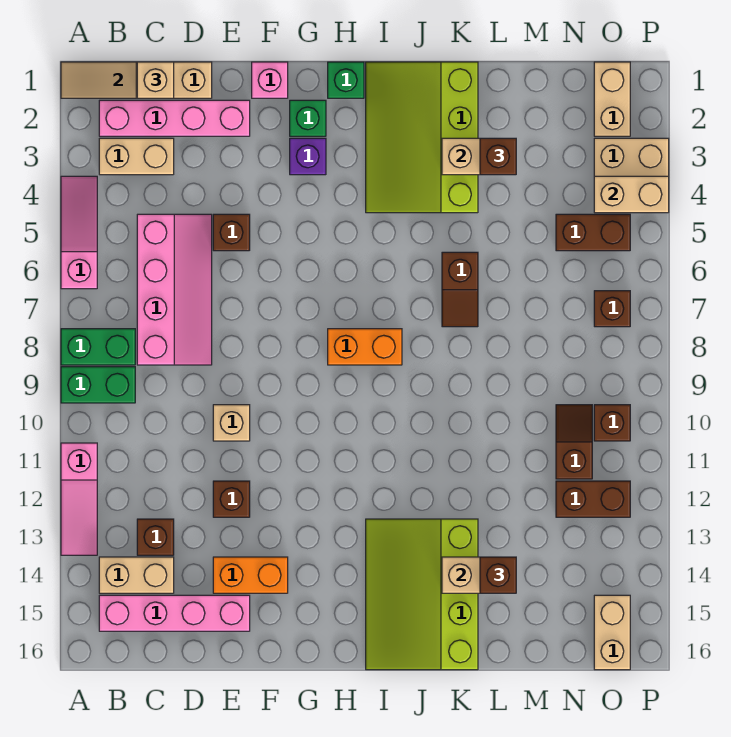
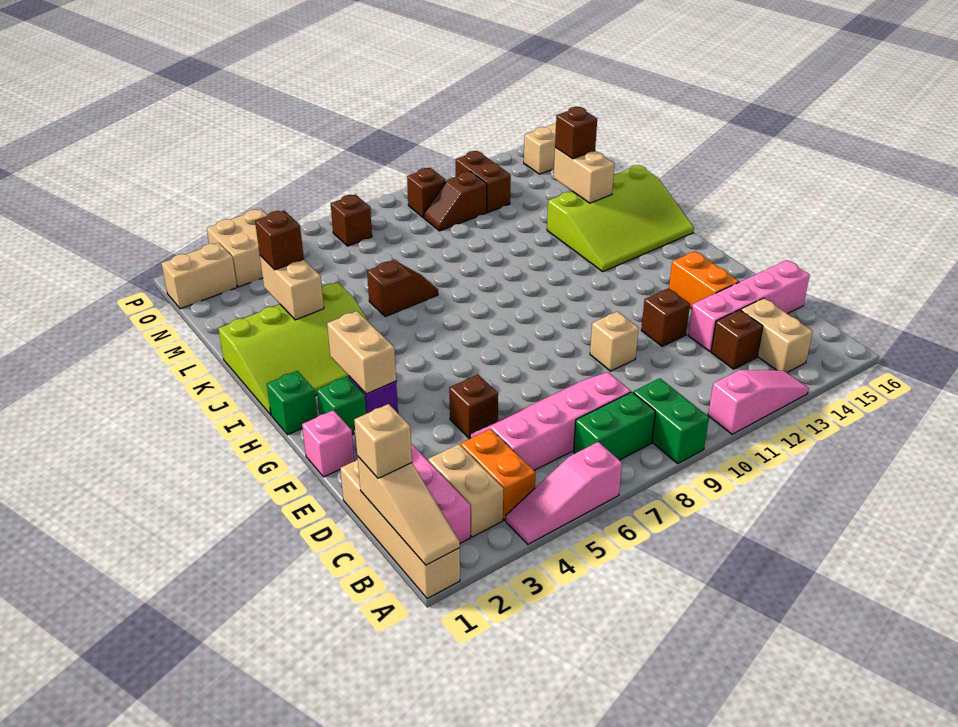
green brick A8:B8 level 1 -> green brick B7:B8 level 1
pink brick B15:E15 level 1 -> pink brick D13:D16 level 1
orange brick H8:I8 level 1 -> orange brick B4:C4 level 1
brown brick N5:O5 level 1 -> none
tan brick O4:P4 level 2 -> tan brick G3:H3 level 2

